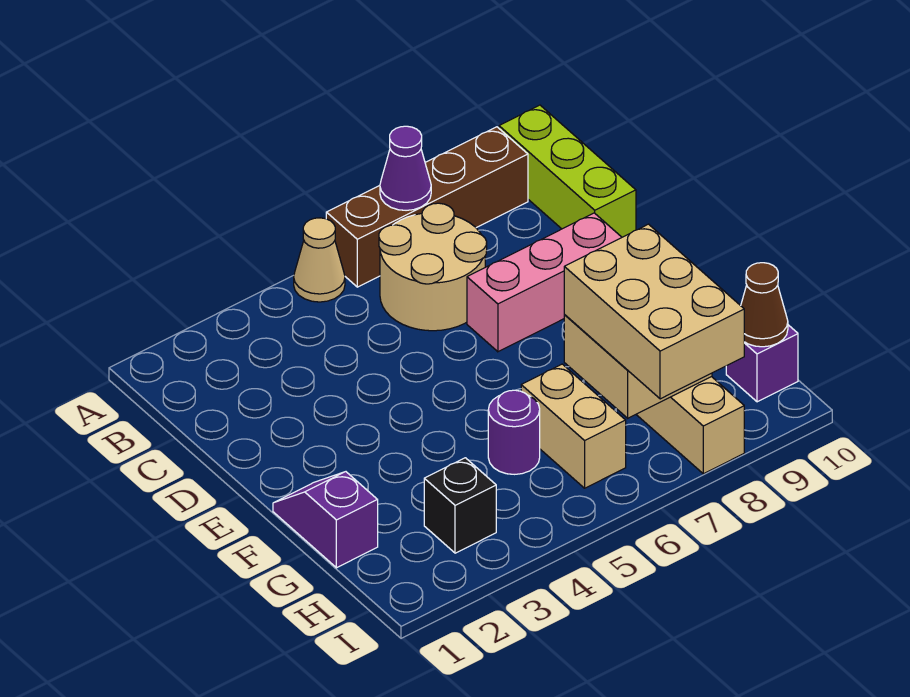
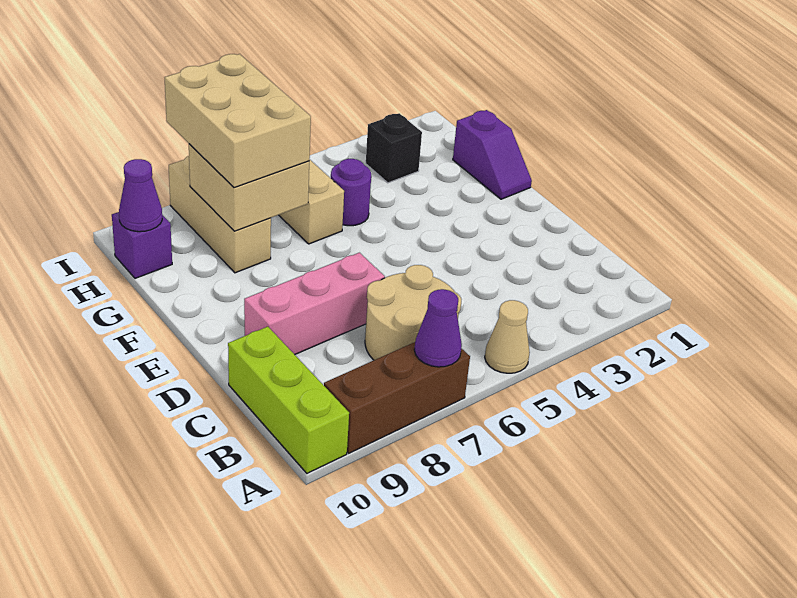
brown brick A6:A9 level 1 -> brown brick A7:A9 level 1
brown cone H10 level 2 -> purple cone H10 level 2

